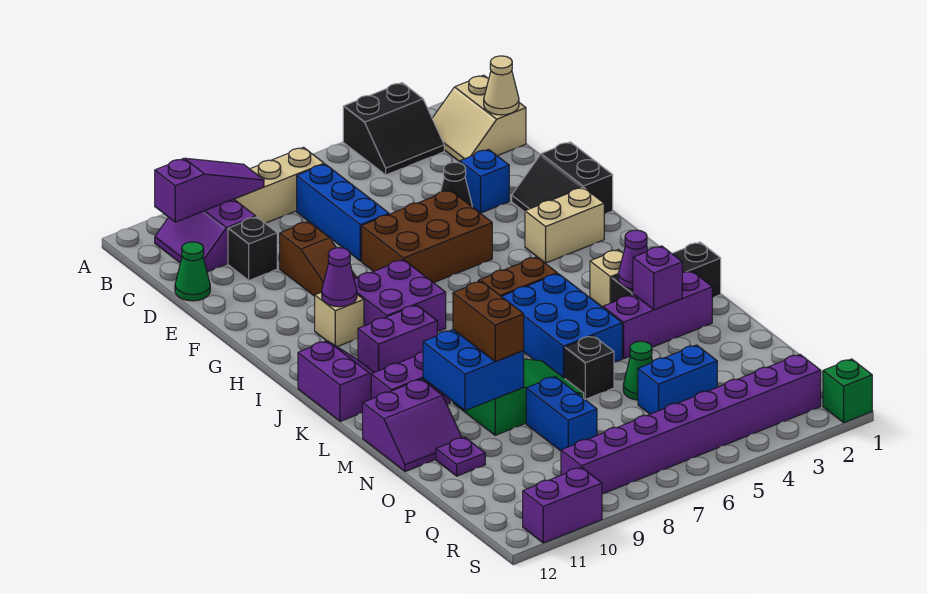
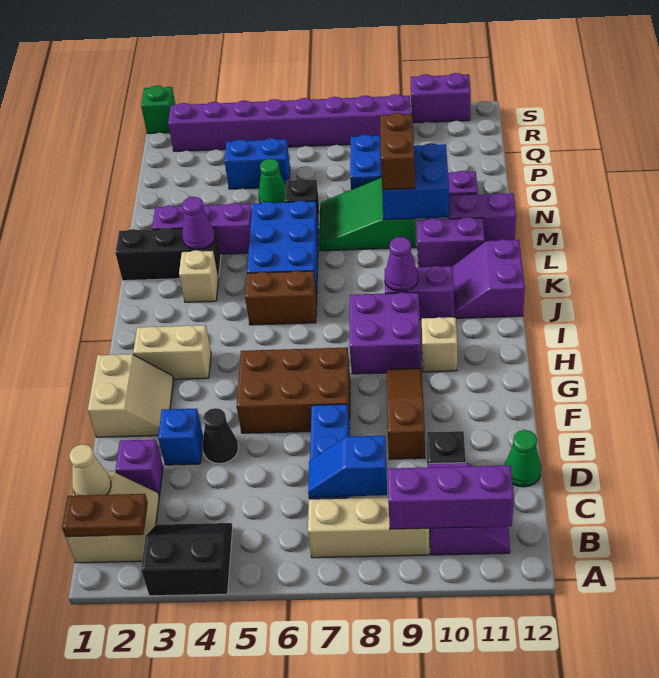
none -> brown plate B1:B2 level 2
purple slope B9:B11 level 2 top 11 -> purple brick B9:B11 level 2
none -> blue slope C7:C8 level 2 top 8
black slope F1:G2 level 1 top 1 -> tan slope F1:G2 level 1 top 1
purple cone H10 level 2 -> purple cone J9 level 2
purple brick M3 level 2 -> purple brick D2 level 1

